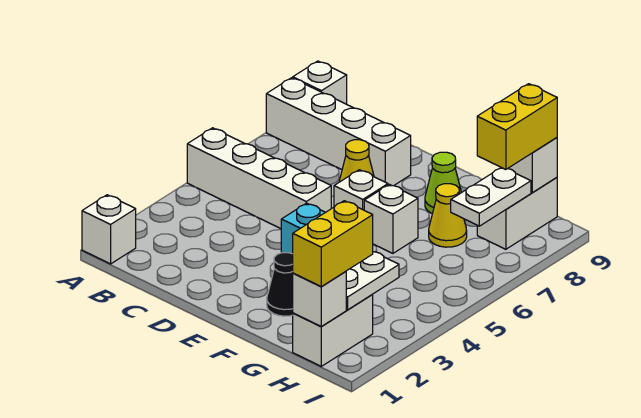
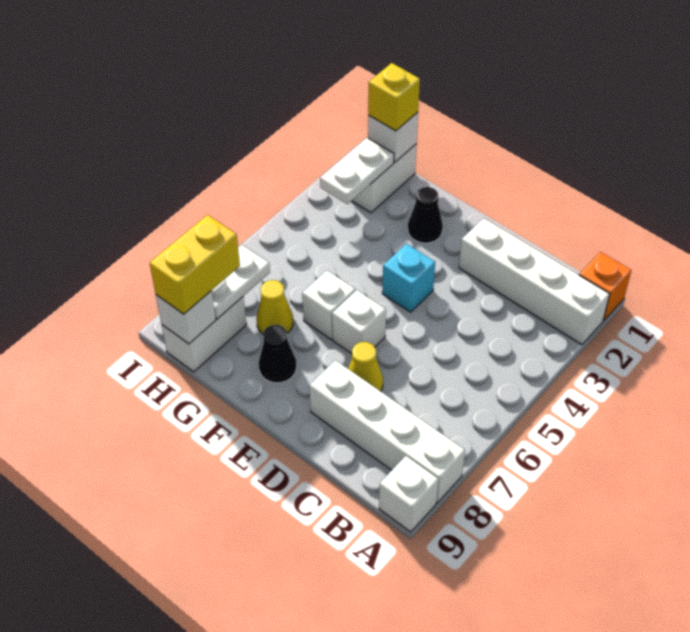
white brick A1 level 1 -> orange brick A1 level 1
white brick A5:D5 level 1 -> white brick A2:D2 level 1
lime cone F8 level 1 -> black cone F8 level 1
yellow brick H1:H2 level 3 -> yellow brick H1 level 3

